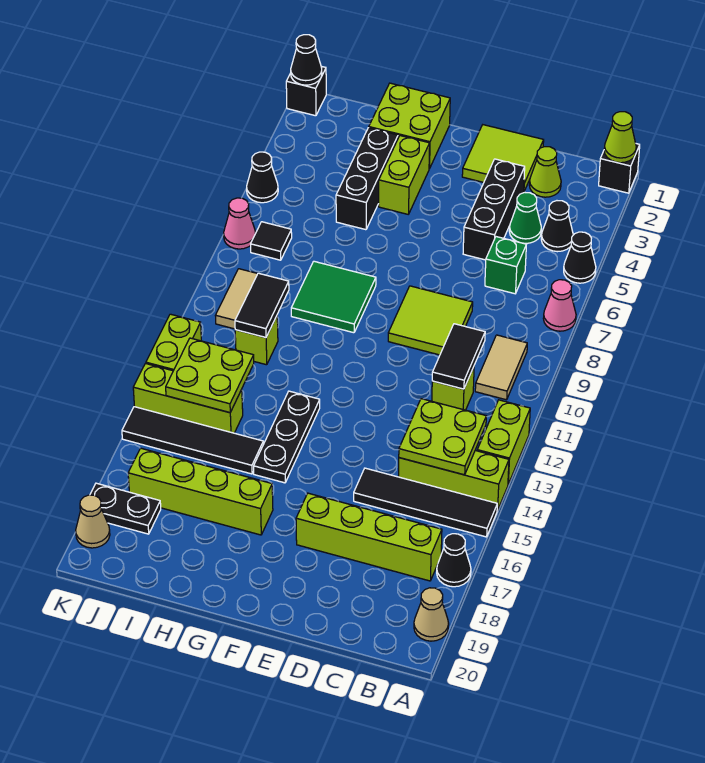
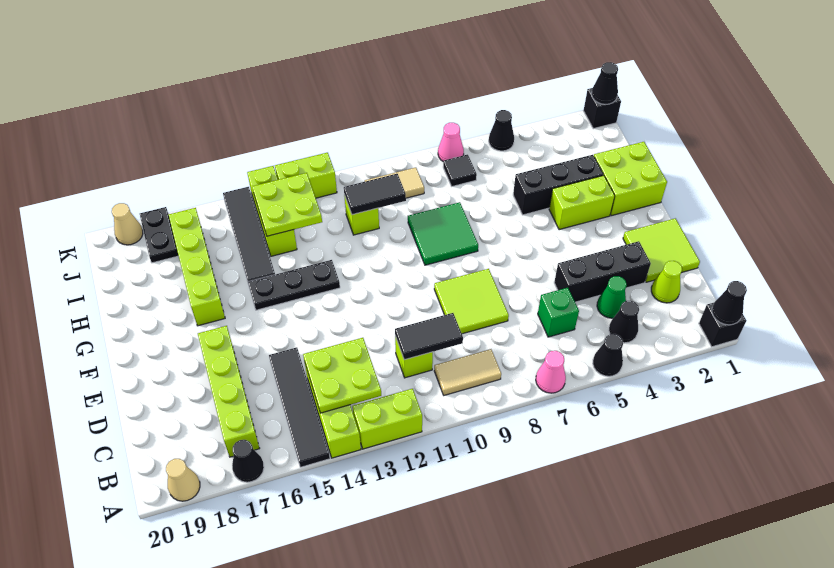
lime cone A1 level 2 -> black cone A1 level 2

